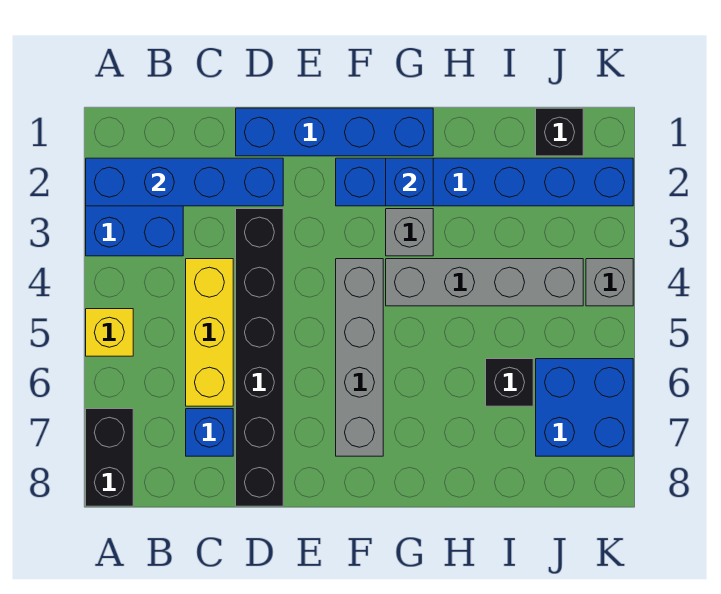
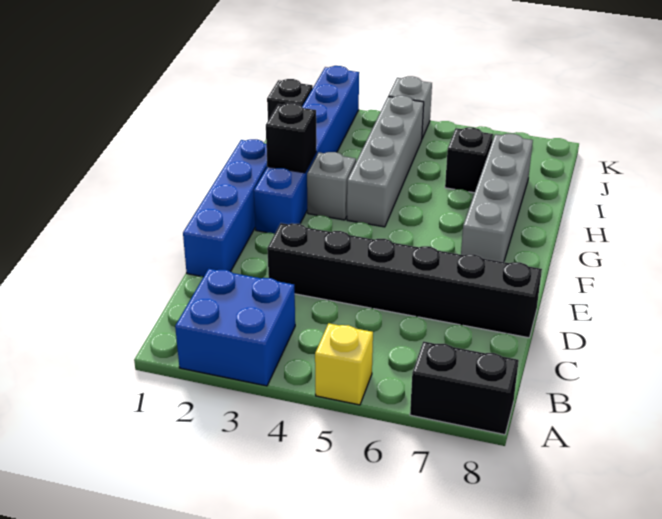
blue brick A2:D2 level 2 -> none
yellow brick C4:C6 level 1 -> none
blue brick C7 level 1 -> none
grey brick F4:F7 level 1 -> grey brick F7:I7 level 1
blue brick G2 level 2 -> black brick G2 level 2
blue brick J6:K7 level 1 -> none

